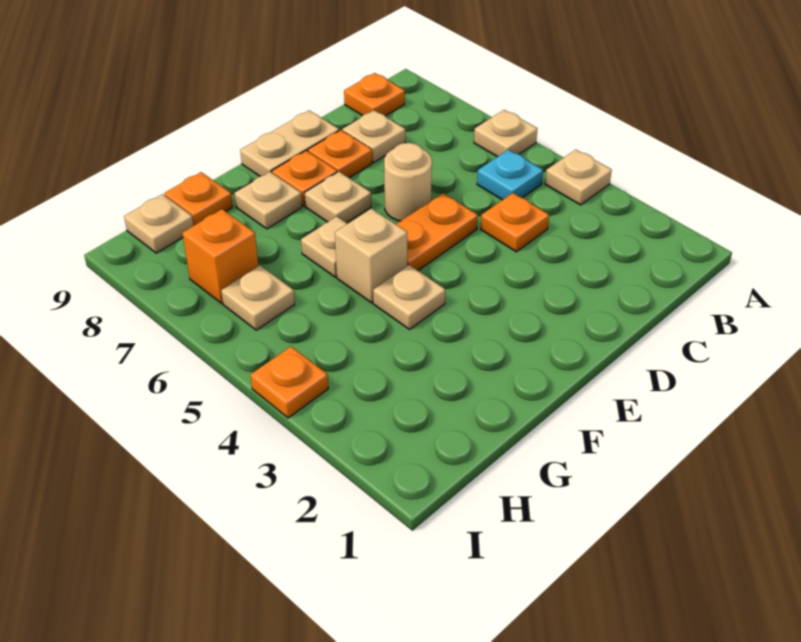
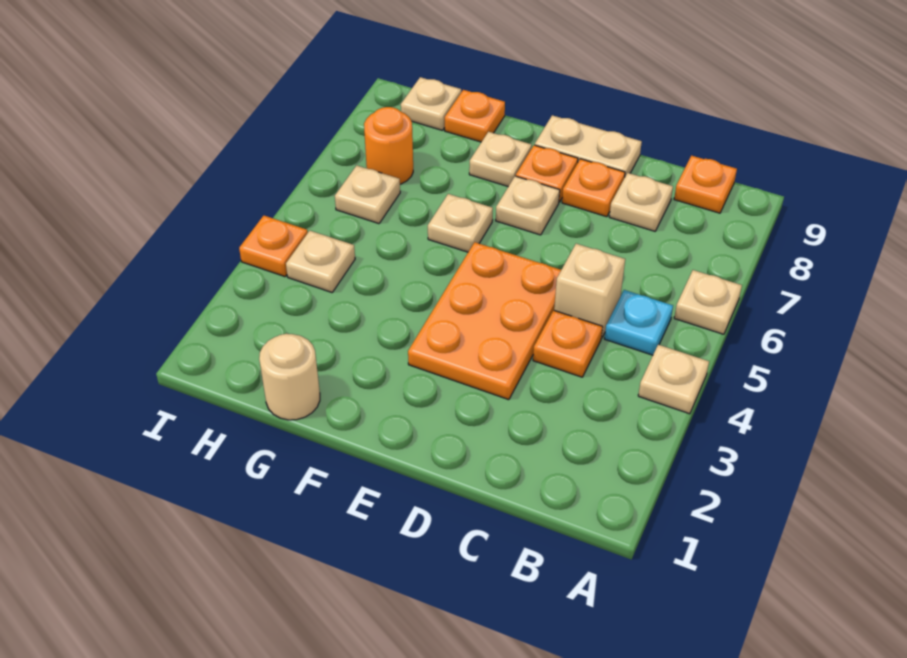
orange plate D5:E5 level 1 -> orange plate D3:E5 level 1
tan round brick D6 level 1 -> tan round brick G1 level 1
tan plate F4 level 1 -> tan plate H4 level 1
tan brick F5 level 1 -> tan brick C5 level 1
orange brick H7 level 1 -> orange round brick H7 level 1

